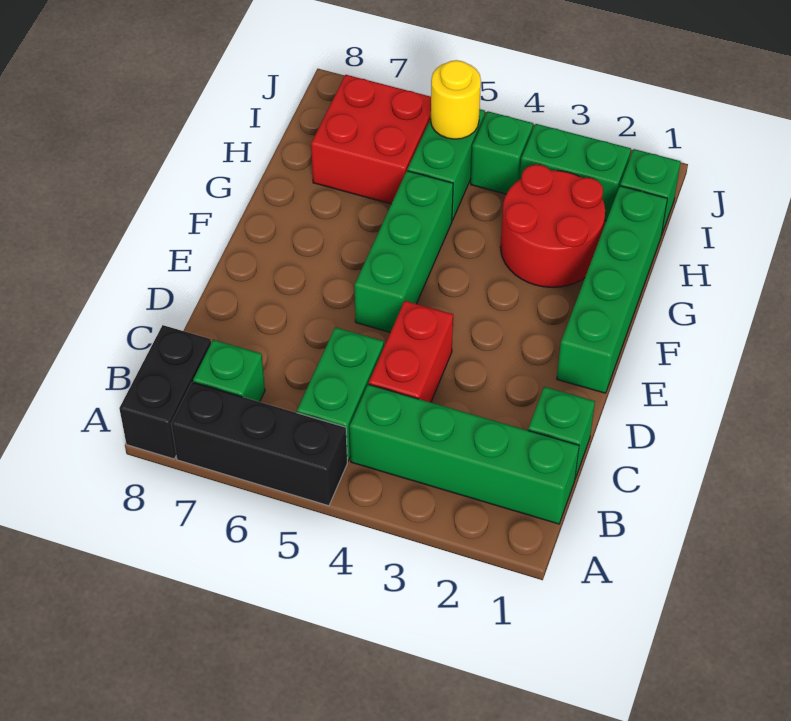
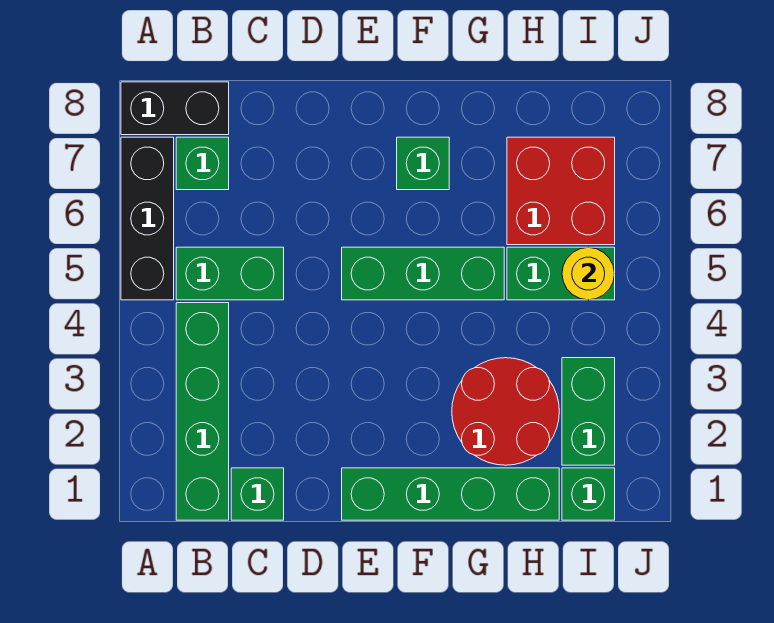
red brick C4:D4 level 1 -> none
green brick I4 level 1 -> green brick F7 level 1

